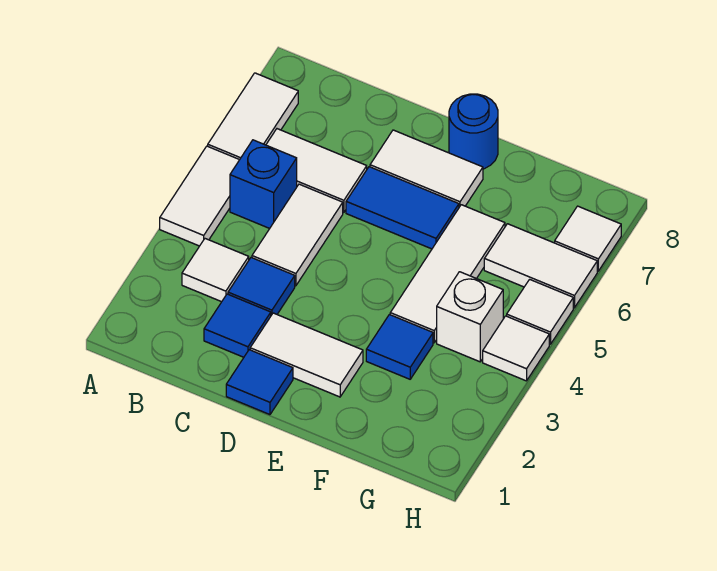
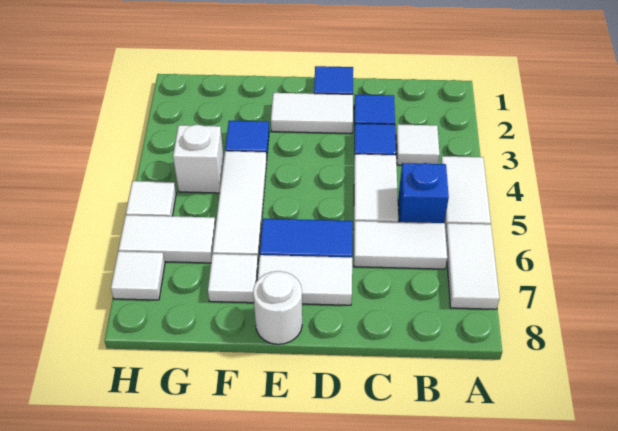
blue round brick E8 level 1 -> white round brick E8 level 1
white tile H4 level 1 -> white tile F7 level 1

